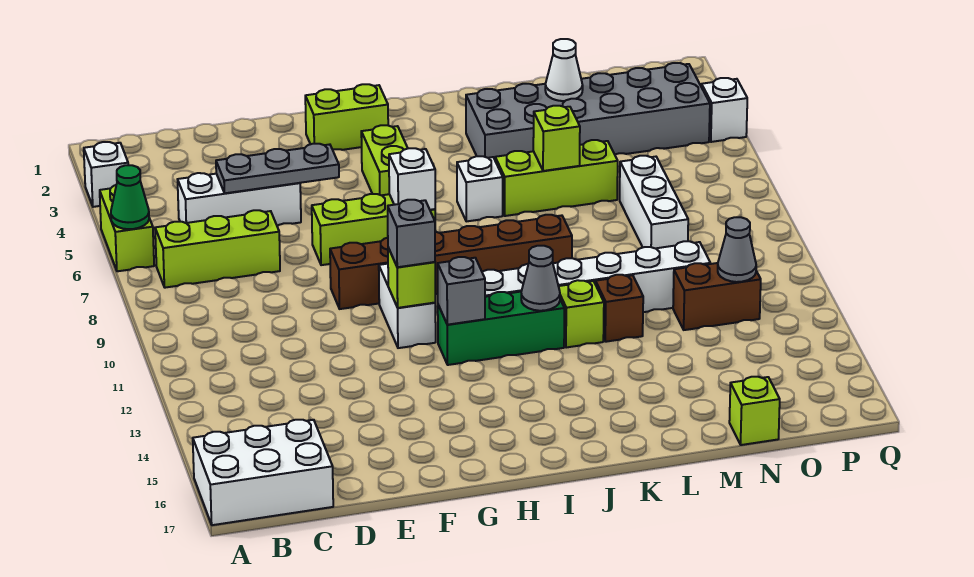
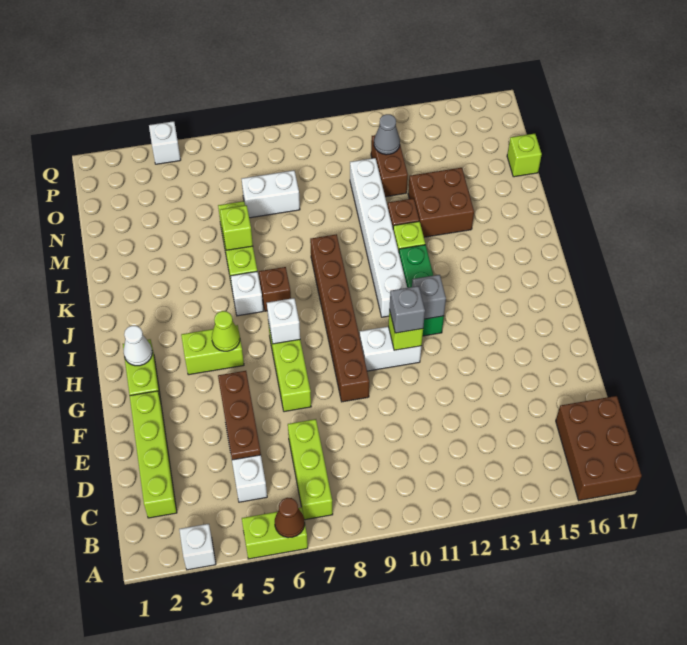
green cone A6 level 2 -> brown cone A6 level 2
white brick A16:C17 level 1 -> brown brick A16:C17 level 1
none -> lime brick C2:F2 level 1
grey plate D5:F5 level 2 -> brown plate D5:F5 level 2
none -> lime cone H5 level 2
none -> brown brick J7 level 1
grey cone J12 level 2 -> none
grey brick K3:P4 level 1 -> none
none -> brown brick L13:M14 level 1
white cone M3 level 2 -> white cone H2 level 2
white brick N7:N9 level 1 -> white brick N7:N8 level 1

